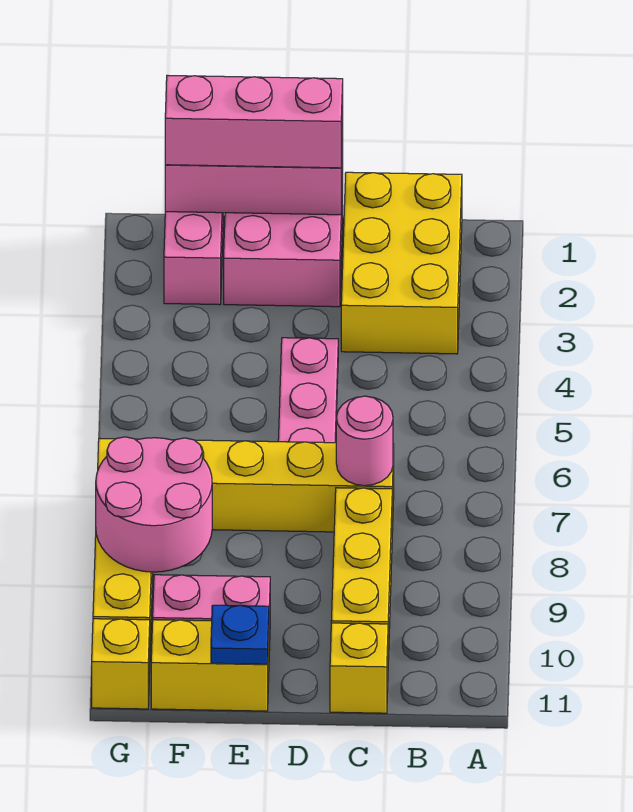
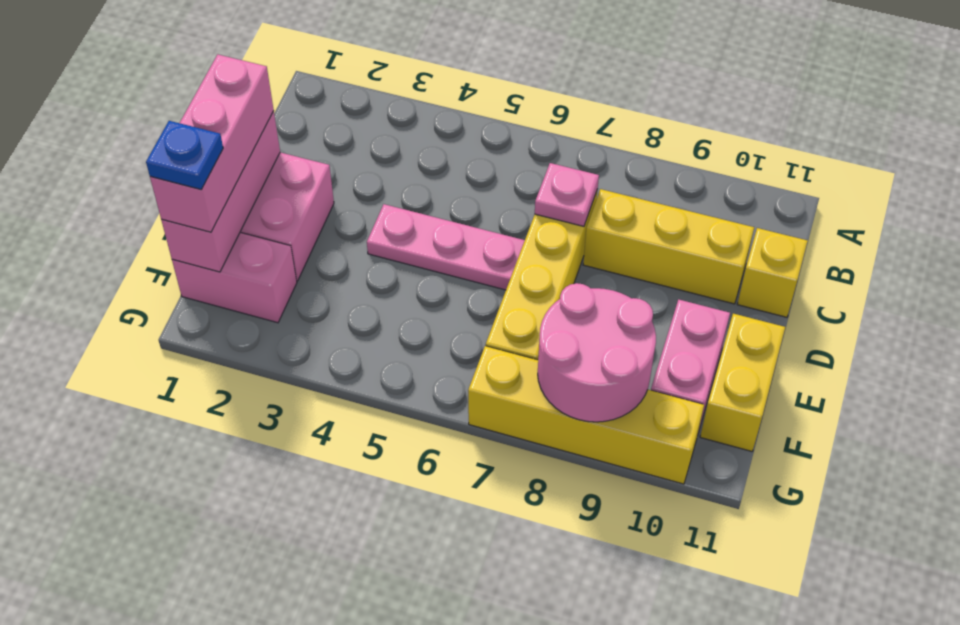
yellow brick B1:C3 level 1 -> none
pink round brick C7 level 2 -> pink plate C7 level 2
blue plate E11 level 2 -> blue plate F1 level 4
yellow brick G11 level 1 -> none

